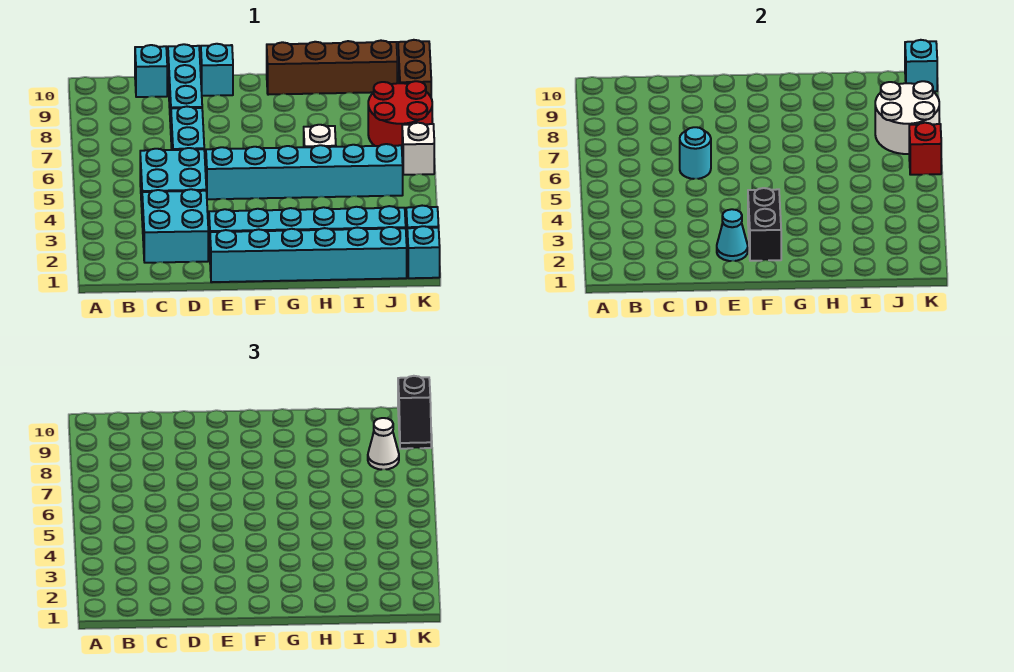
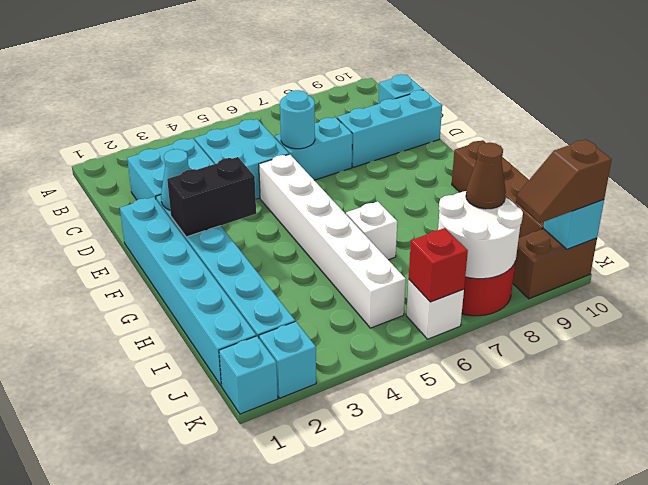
cyan brick E5:J5 level 1 -> white brick E5:J5 level 1
cyan brick E10 level 1 -> none
white cone J8 level 3 -> brown cone J8 level 3
black slope K9:K10 level 3 top 10 -> brown slope K9:K10 level 3 top 10

